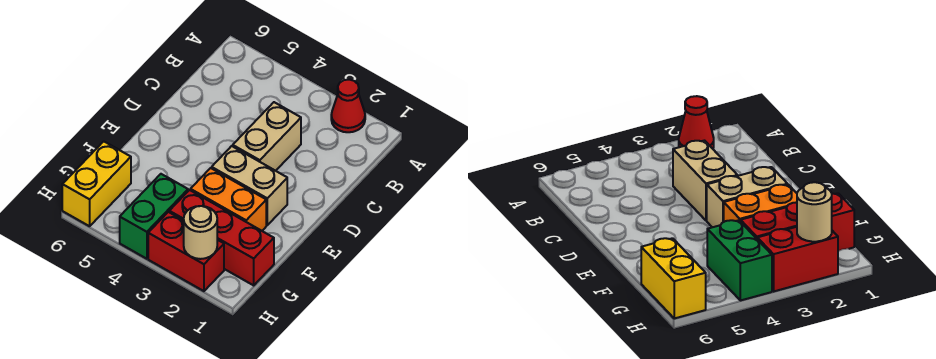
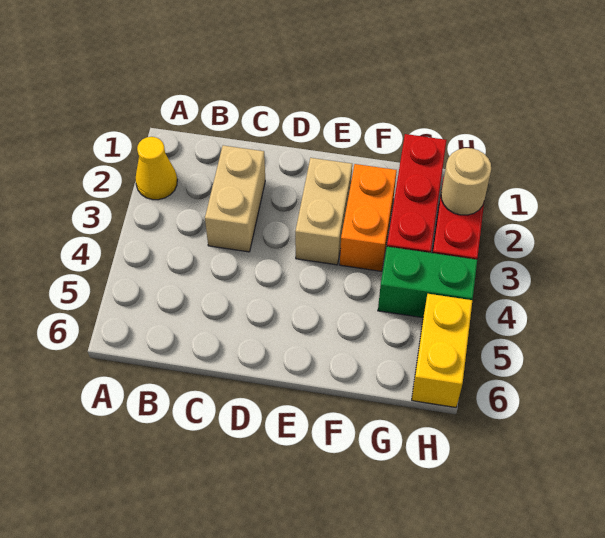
red cone A2 level 1 -> yellow cone A2 level 1
tan brick C3:D3 level 1 -> tan brick C2:C3 level 1
yellow brick G6:H6 level 1 -> yellow brick H5:H6 level 1

